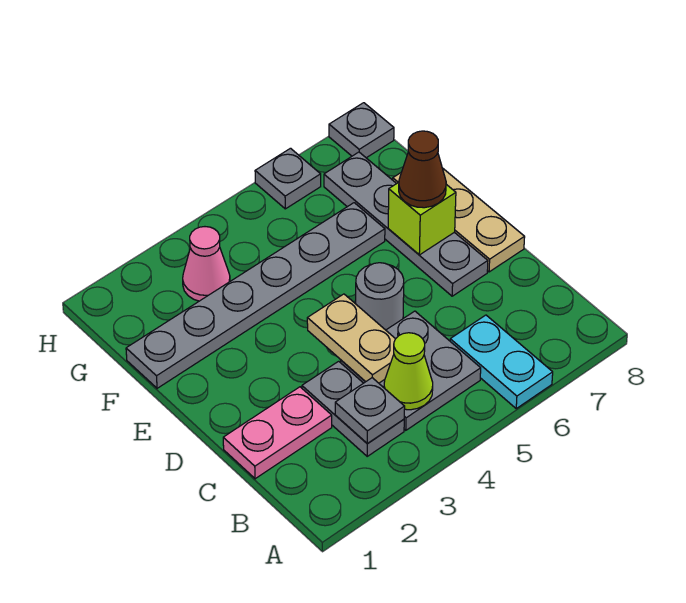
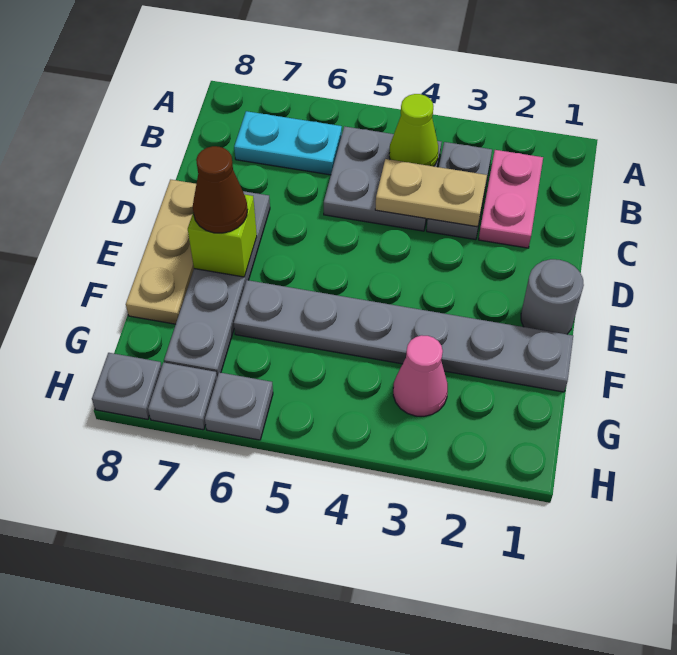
cyan plate A6:B6 level 1 -> cyan plate B6:B7 level 1
grey plate B3 level 2 -> grey plate H7 level 1
pink plate C1:C2 level 1 -> pink plate B2:C2 level 1
tan plate C4:D4 level 2 -> tan plate C3:C4 level 2
grey round brick D5 level 1 -> grey round brick E1 level 1

